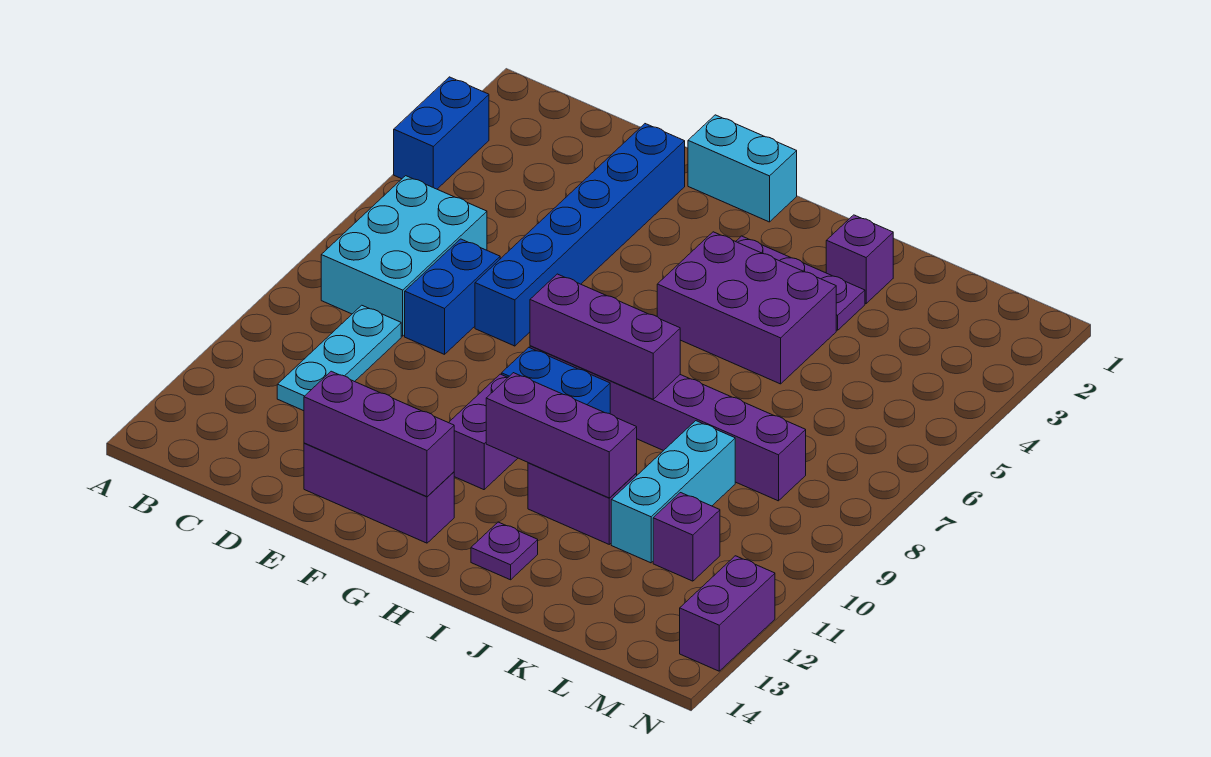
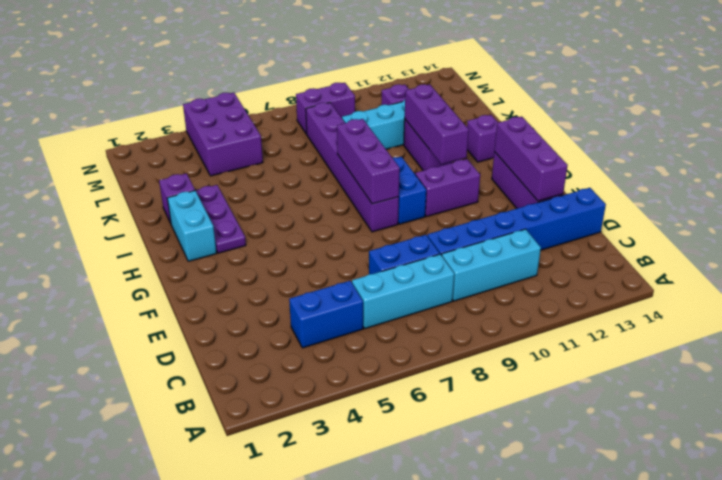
blue brick A3:A4 level 1 -> blue brick C4:C5 level 1
cyan brick B6:C8 level 1 -> cyan brick C6:C8 level 1
cyan plate C9:C11 level 1 -> cyan brick C9:C11 level 1
blue brick E2:E7 level 1 -> blue brick D9:D14 level 1
cyan brick F1:G1 level 1 -> cyan brick H2:I2 level 1
purple brick H4:J5 level 1 -> purple brick L4:N5 level 1
purple plate I13 level 1 -> purple brick I13 level 1
purple brick N12:N13 level 1 -> purple brick M8:M9 level 1

